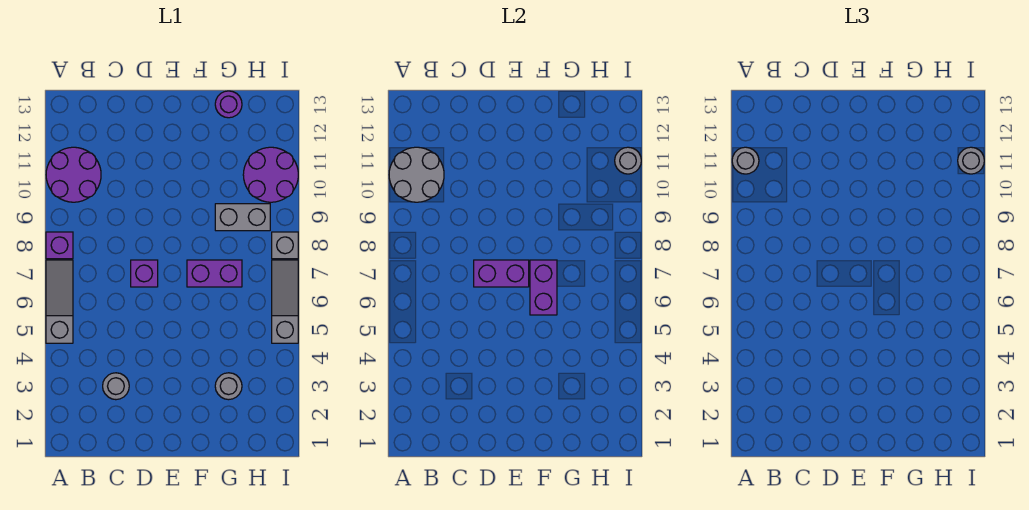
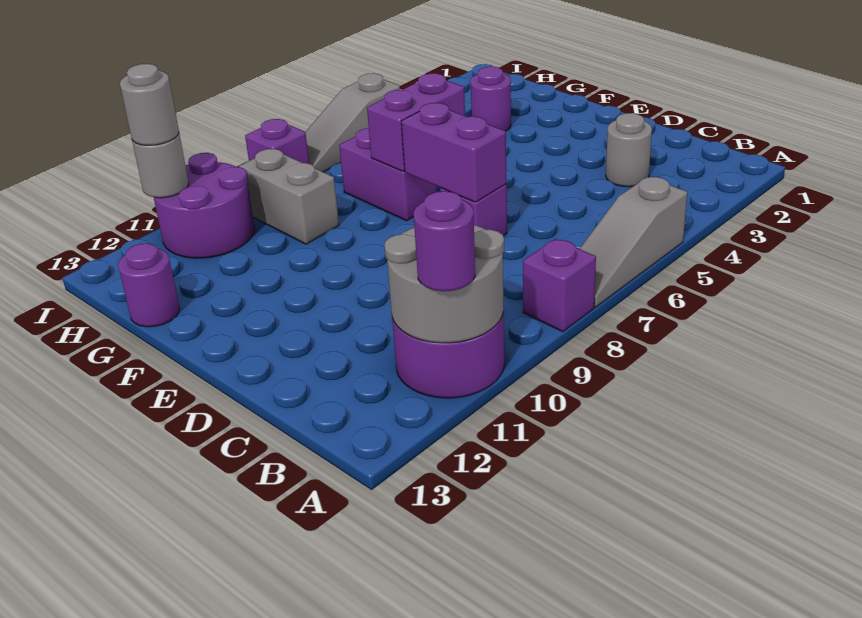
grey round brick A11 level 3 -> purple round brick A11 level 3
grey round brick G3 level 1 -> purple round brick G3 level 1
grey brick I8 level 1 -> purple brick I8 level 1

